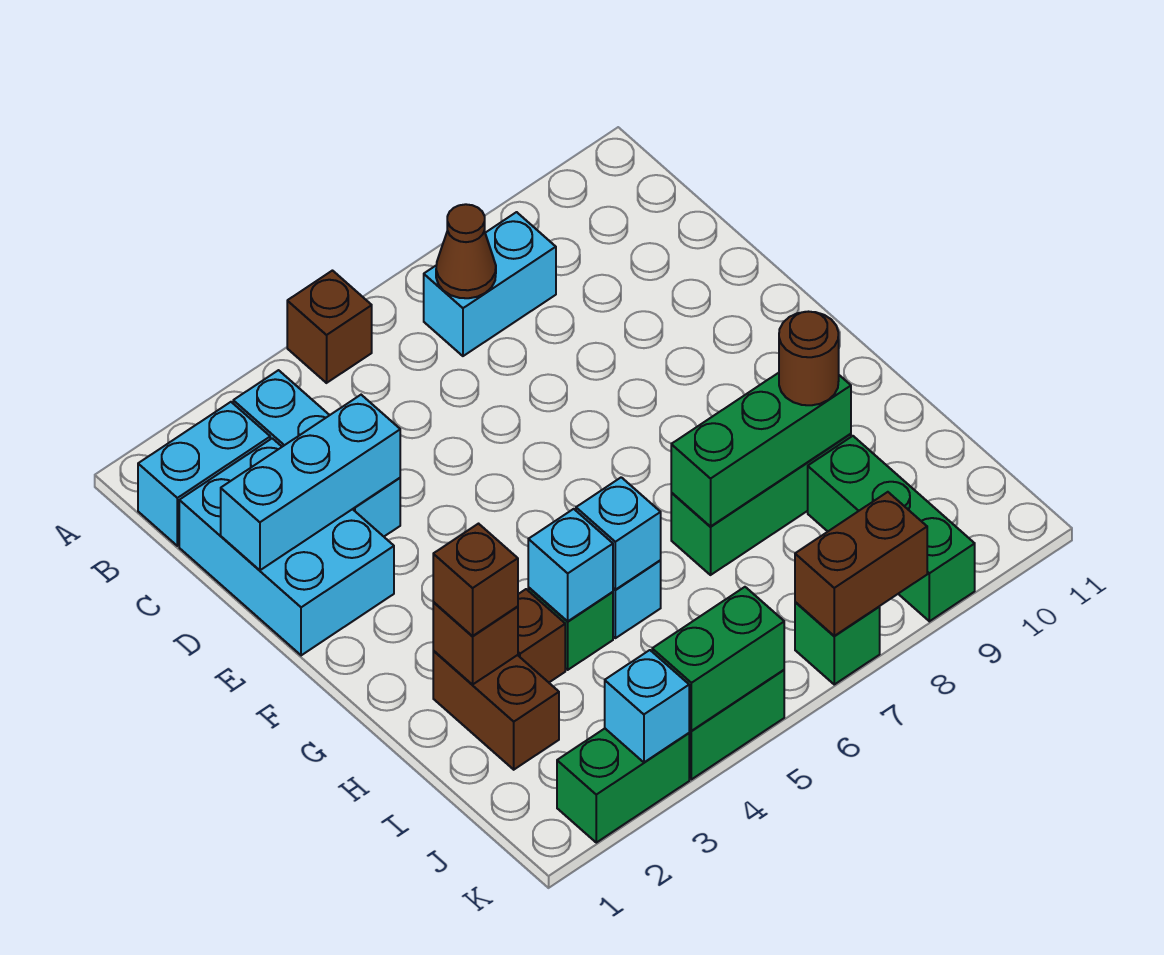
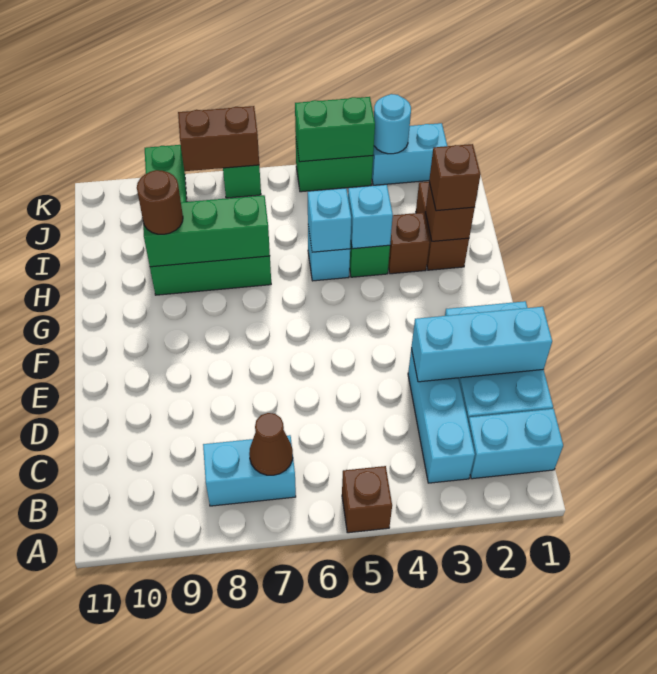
green brick K2:K3 level 1 -> cyan brick K2:K3 level 1
cyan brick K3 level 2 -> cyan round brick K3 level 2

